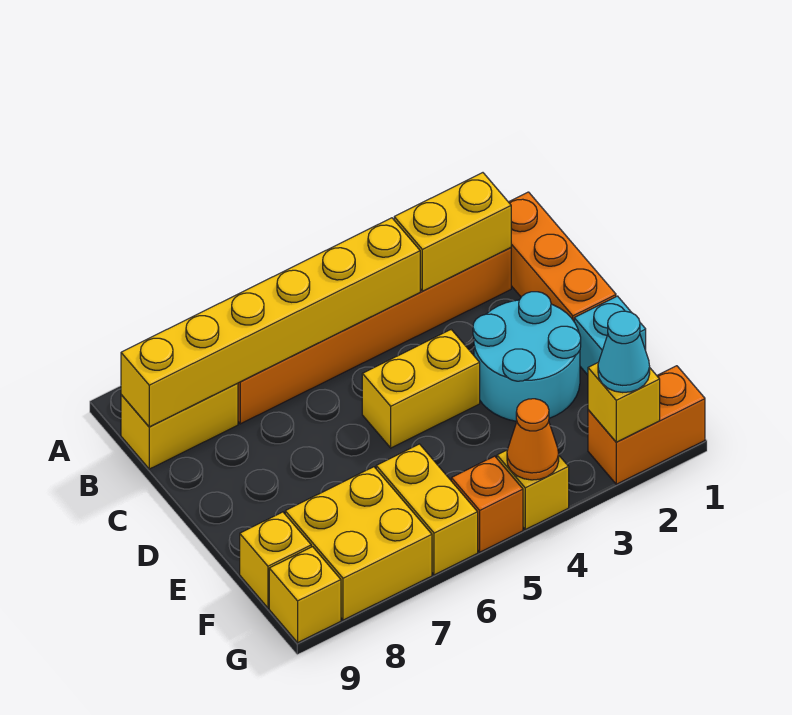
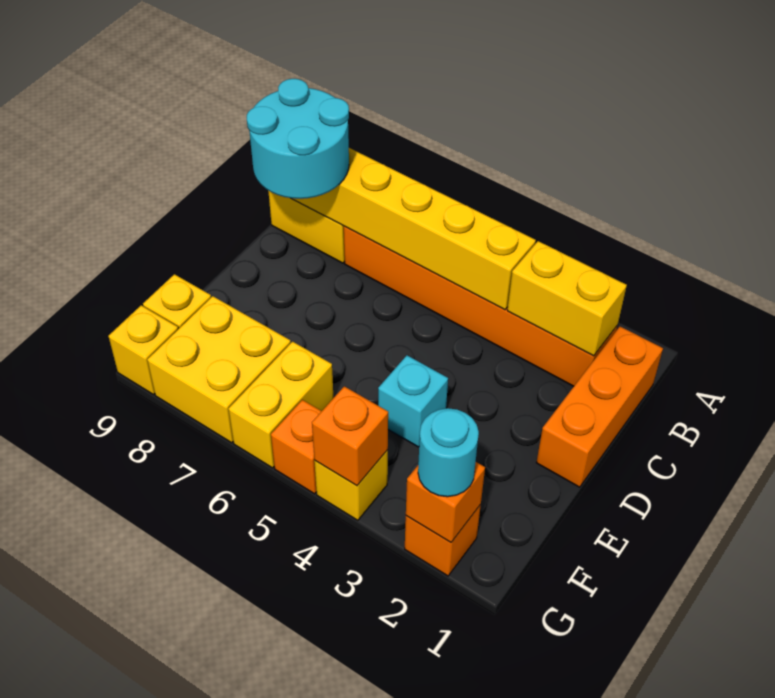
cyan round brick D2:E3 level 1 -> cyan round brick B8:C9 level 3
yellow brick D4:D5 level 1 -> none
cyan brick E1 level 1 -> cyan brick E4 level 1
orange brick G1:G2 level 1 -> orange brick G2 level 1
yellow brick G2 level 2 -> orange brick G2 level 2
cyan cone G2 level 3 -> cyan round brick G2 level 3
orange cone G4 level 2 -> orange brick G4 level 2

